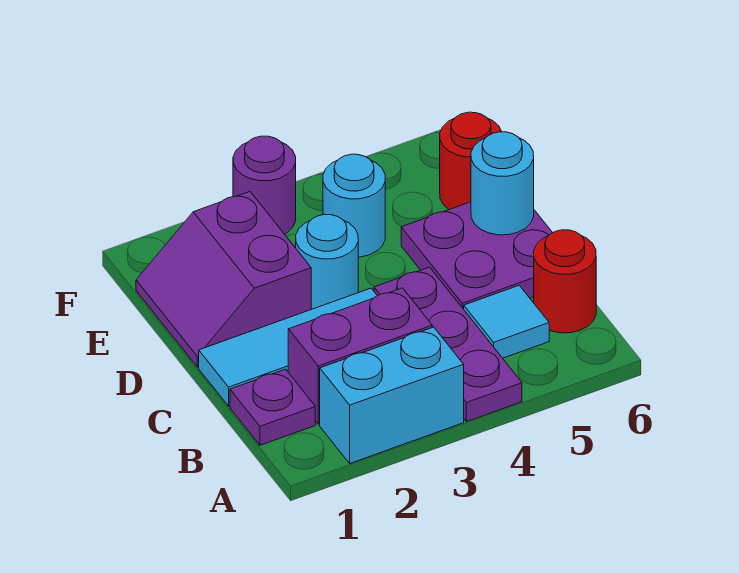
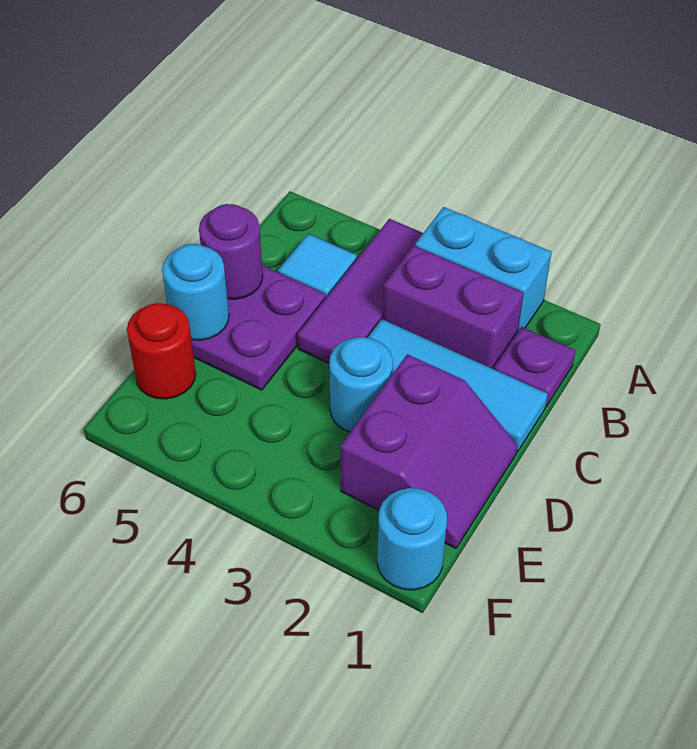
purple plate A4:C4 level 1 -> purple tile A4:C4 level 1
red round brick B6 level 1 -> none
cyan round brick E4 level 1 -> cyan round brick F1 level 1
purple round brick F3 level 1 -> purple round brick C6 level 2

